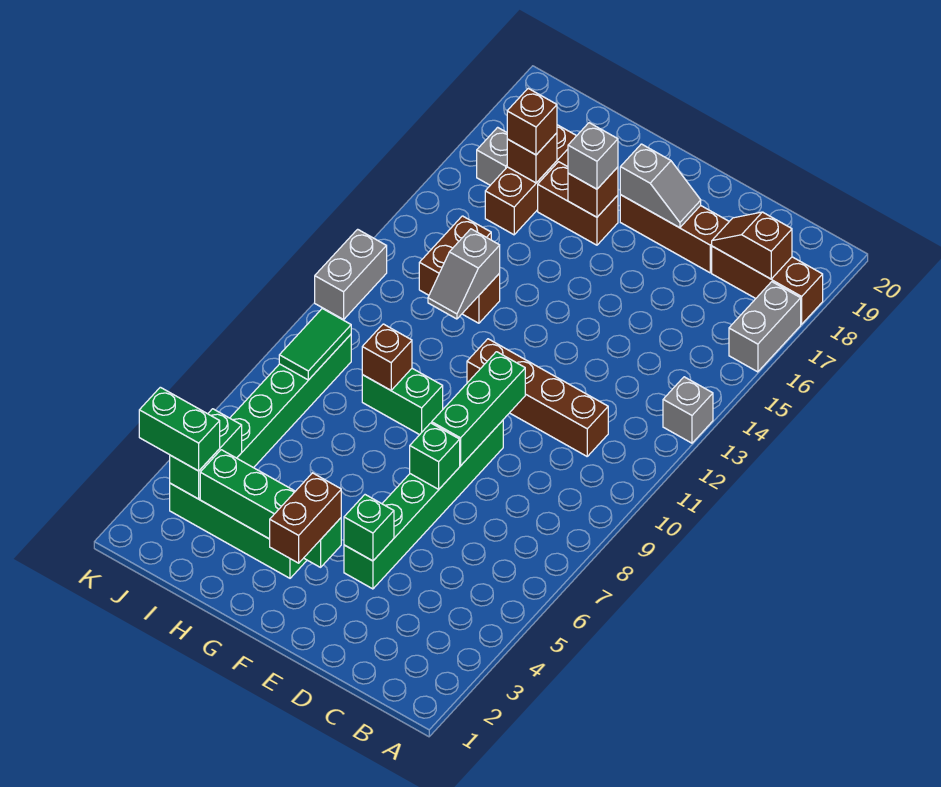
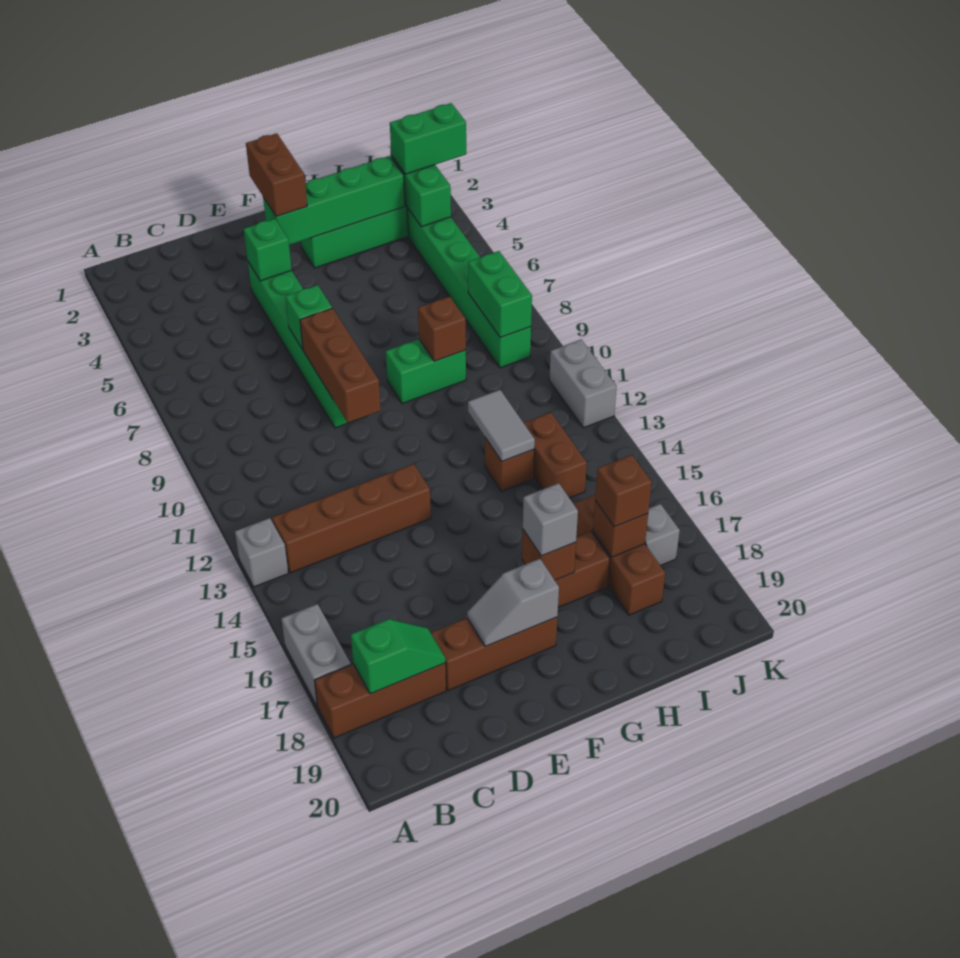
brown slope B18:C18 level 2 top B -> green slope B18:C18 level 2 top B
brown brick C11:F11 level 1 -> brown brick B13:E13 level 1
green brick E8:E10 level 2 -> brown brick E8:E10 level 2
grey slope H12:H13 level 2 top 13 -> grey tile H12:H13 level 2
green tile J8:J9 level 2 -> green brick J8:J9 level 2

